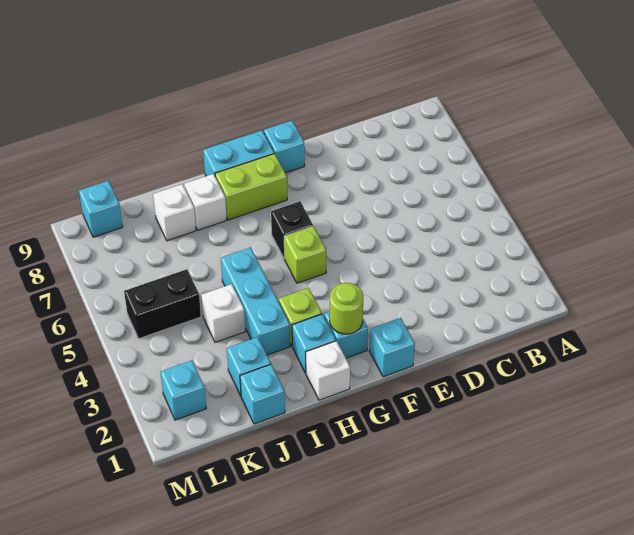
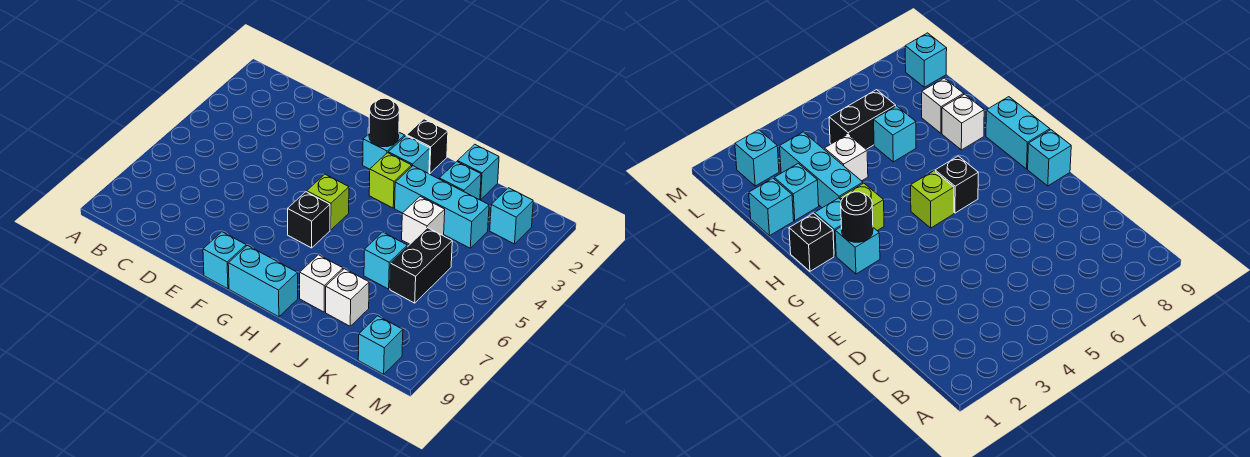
cyan brick F1 level 1 -> cyan brick J6 level 1
lime round brick G2 level 2 -> black round brick G2 level 2
lime brick G8:H8 level 1 -> none
white brick H1 level 1 -> black brick H1 level 1
cyan brick I3:I5 level 1 -> cyan brick I3:K3 level 1
black brick K5:L5 level 1 -> black brick K5:K6 level 1

